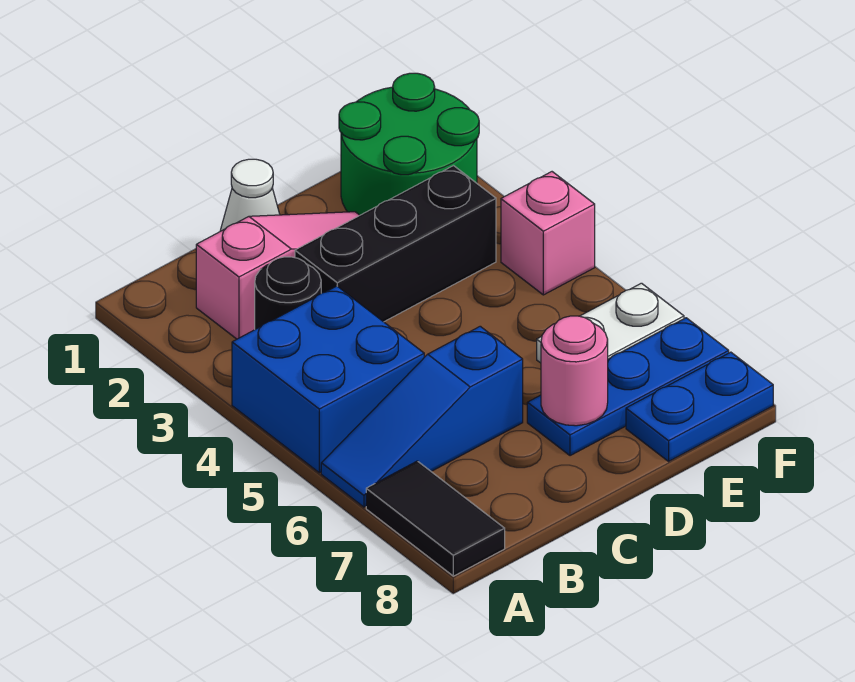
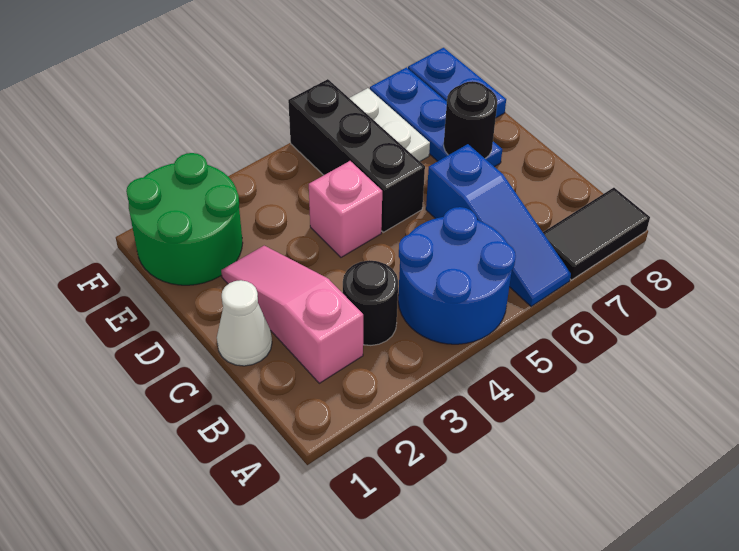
blue brick A4:B5 level 1 -> blue round brick A4:B5 level 1
black brick C3:E3 level 1 -> black brick D5:F5 level 1
pink round brick D7 level 2 -> black round brick D7 level 2
pink brick F4 level 1 -> pink brick D4 level 1

